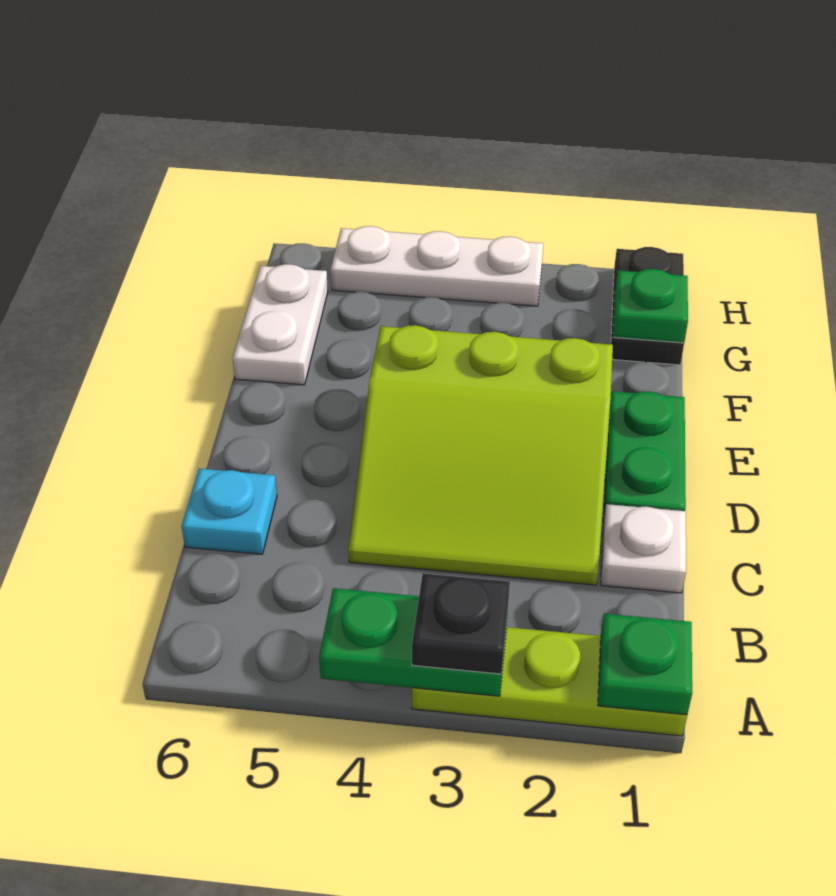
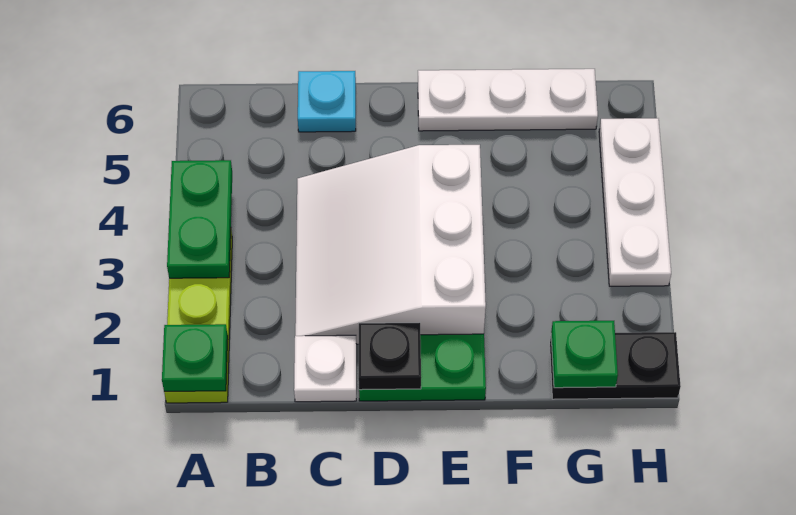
black plate A3 level 3 -> black plate D1 level 2
lime slope C2:E4 level 1 top E -> white slope C2:E4 level 1 top E
white plate F6:G6 level 1 -> white plate E6:G6 level 1

